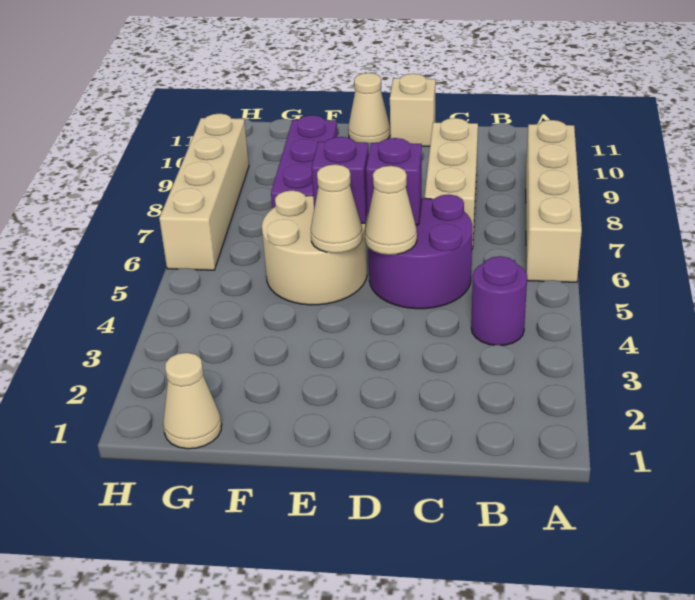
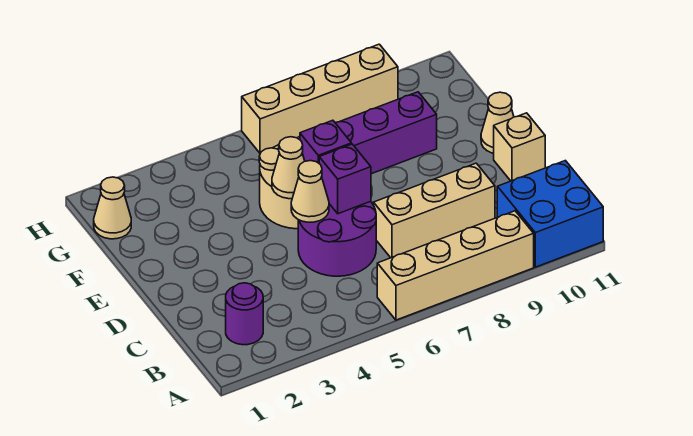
none -> blue brick A10:B11 level 1
purple round brick B4 level 1 -> purple round brick B2 level 1

